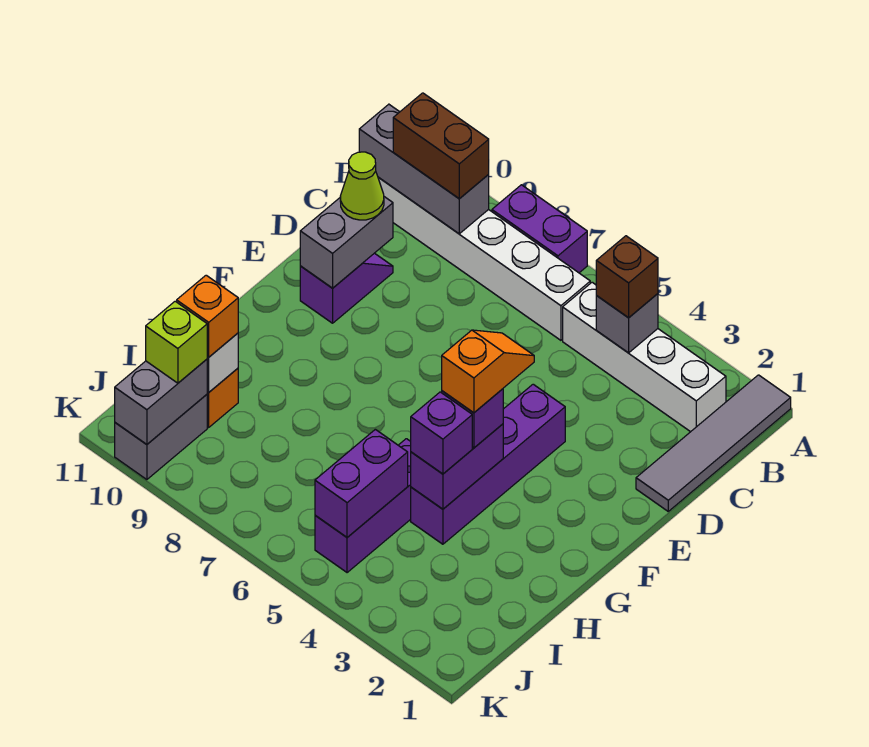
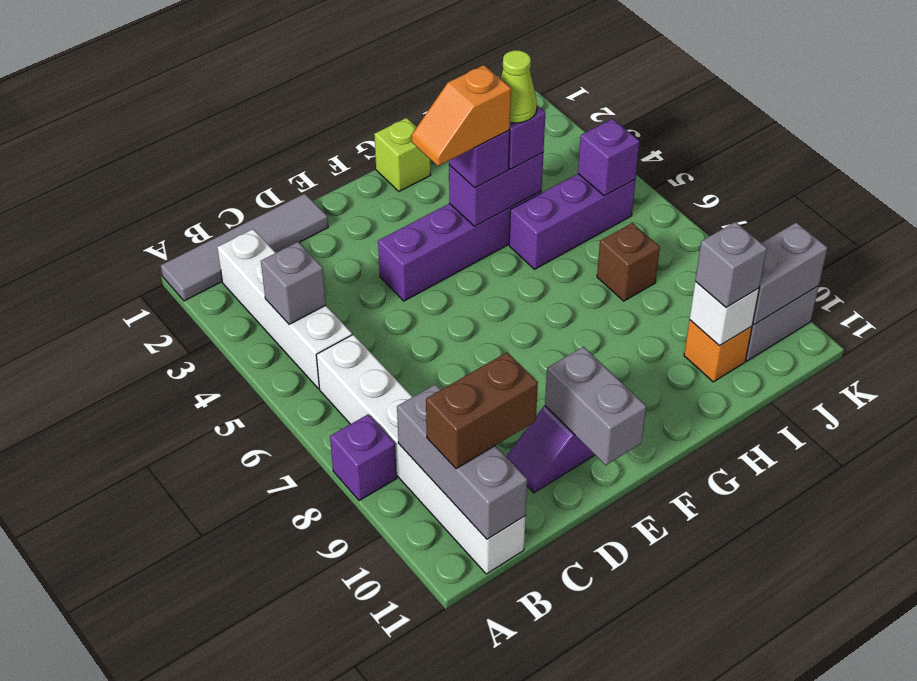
purple brick A7:A8 level 1 -> purple brick A8 level 1
brown brick B4 level 3 -> brown brick I7 level 1
brown brick B9:B10 level 3 -> brown brick B10:C10 level 3
grey brick D10:E10 level 2 -> grey brick E10:E11 level 2
lime cone D10 level 3 -> lime cone H4 level 4
purple brick I5:J5 level 2 -> purple brick J5 level 2
orange brick I10 level 3 -> grey brick I10 level 3
lime brick J10 level 3 -> lime brick G1 level 1

